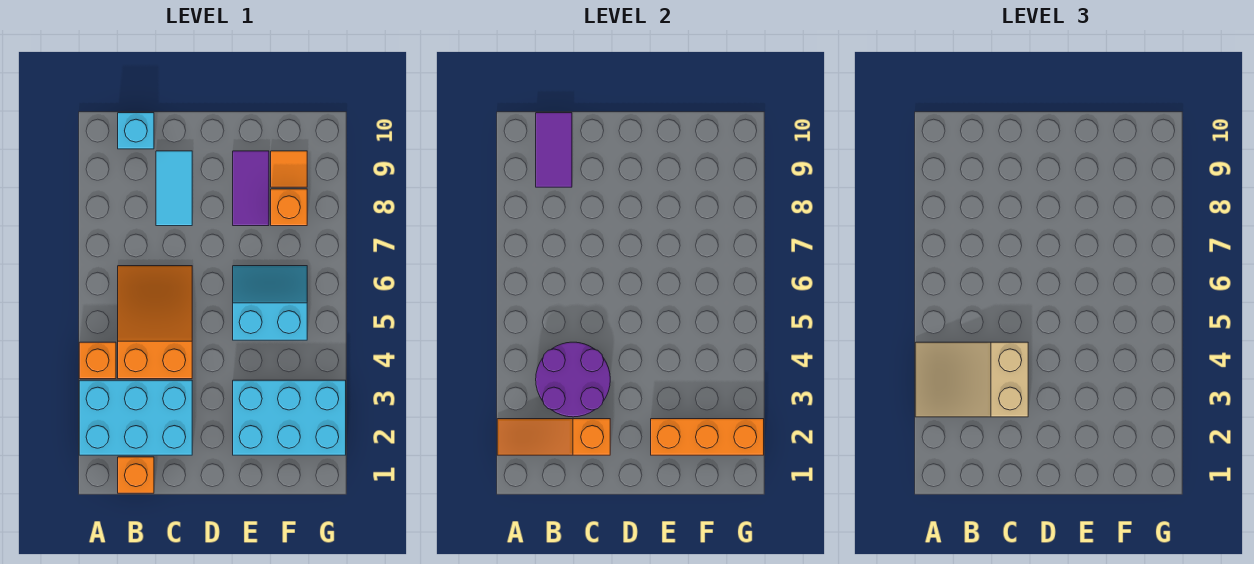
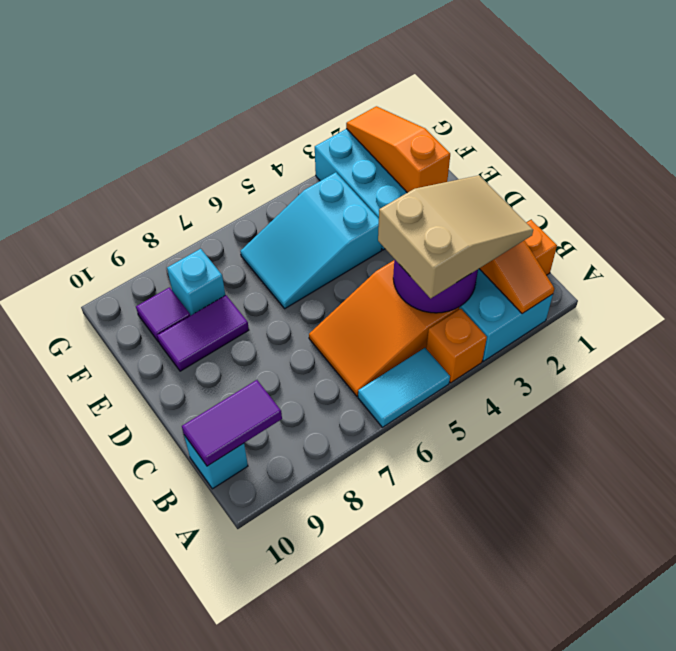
tan slope A3:C4 level 3 top C -> tan slope B2:C4 level 3 top 4
cyan tile C8:C9 level 1 -> cyan tile A5:A6 level 1
orange brick E2:G2 level 2 -> orange slope E2:G2 level 2 top E
cyan slope E5:F6 level 1 top 5 -> cyan slope E4:F6 level 1 top 4
orange brick F8 level 1 -> cyan brick F8 level 1
orange tile F9 level 1 -> purple tile F9 level 1

